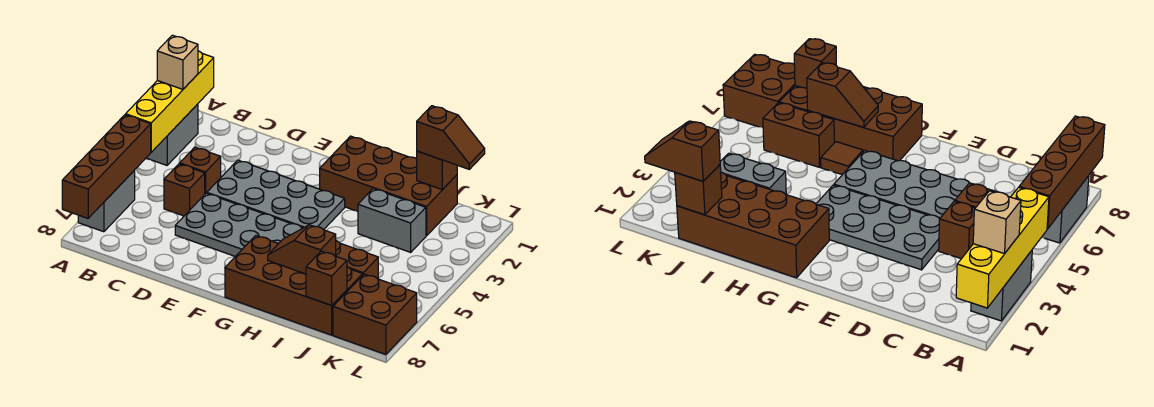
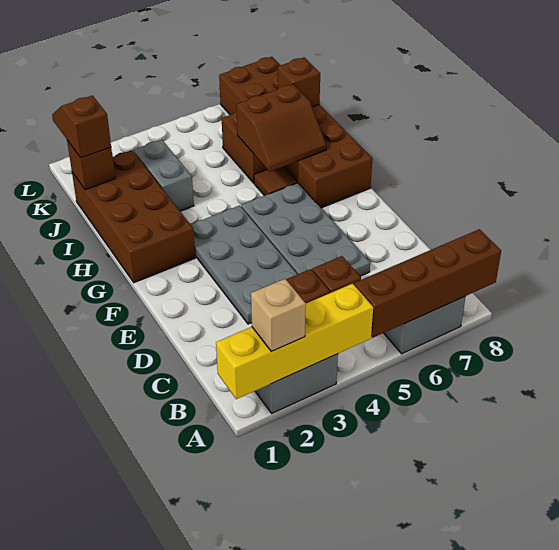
brown slope H7:I7 level 2 top I -> brown slope H6:I7 level 2 top I

